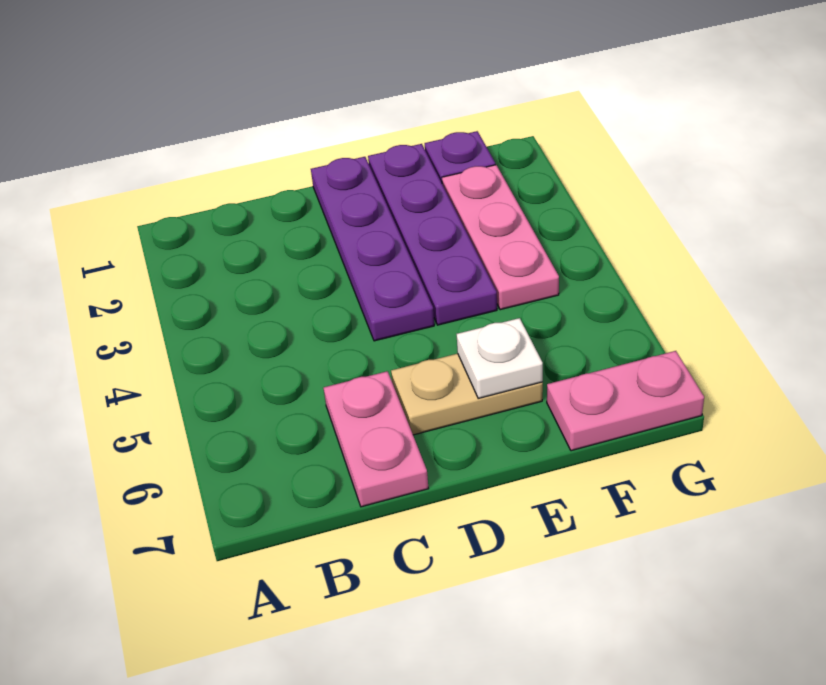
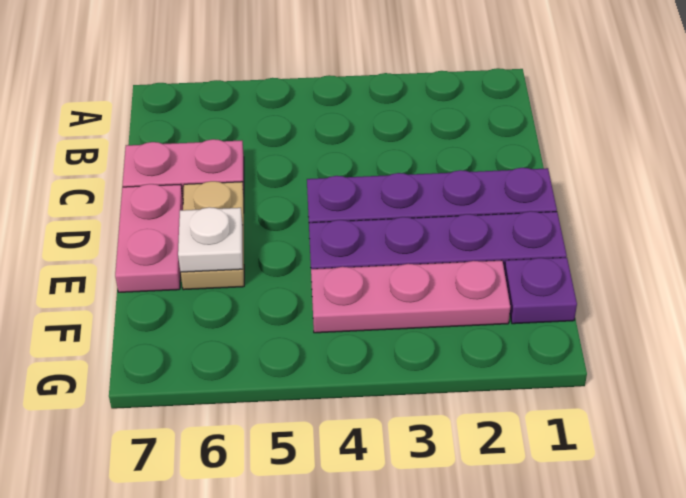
pink plate F7:G7 level 1 -> pink plate D7:E7 level 1

